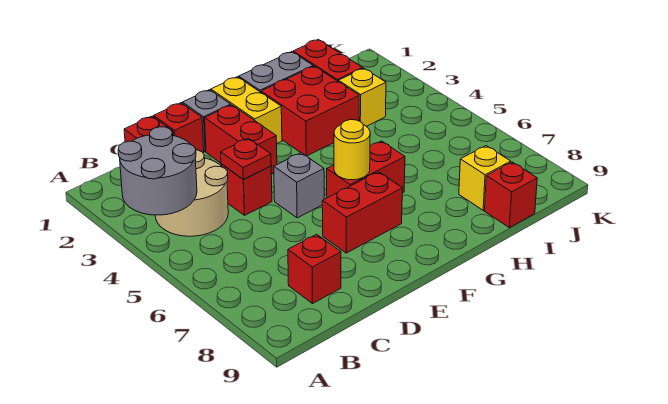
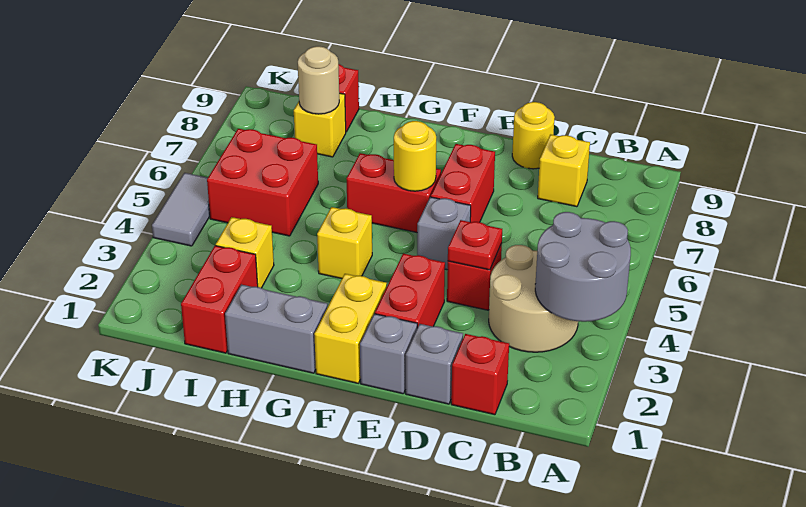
red brick C8 level 1 -> yellow brick C8 level 1
red brick D1 level 1 -> grey brick D1 level 1
none -> yellow round brick D9 level 1
red brick E7:F7 level 1 -> red brick E6:E7 level 1
red brick G2:H3 level 1 -> red brick I5:J6 level 1
none -> yellow brick G4 level 1
none -> tan round brick I8 level 2
none -> grey tile K4:K5 level 1

